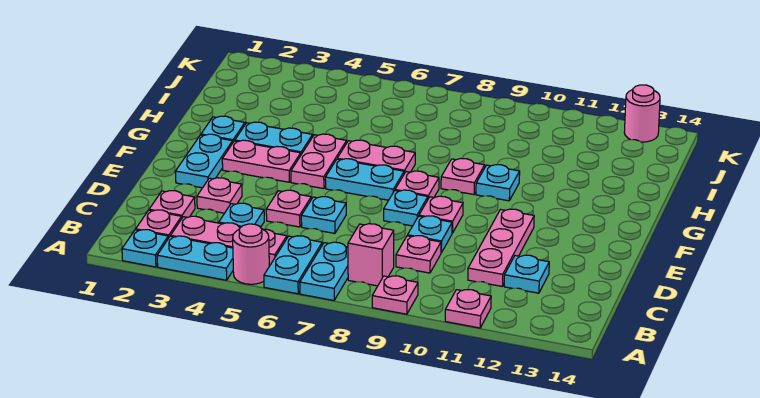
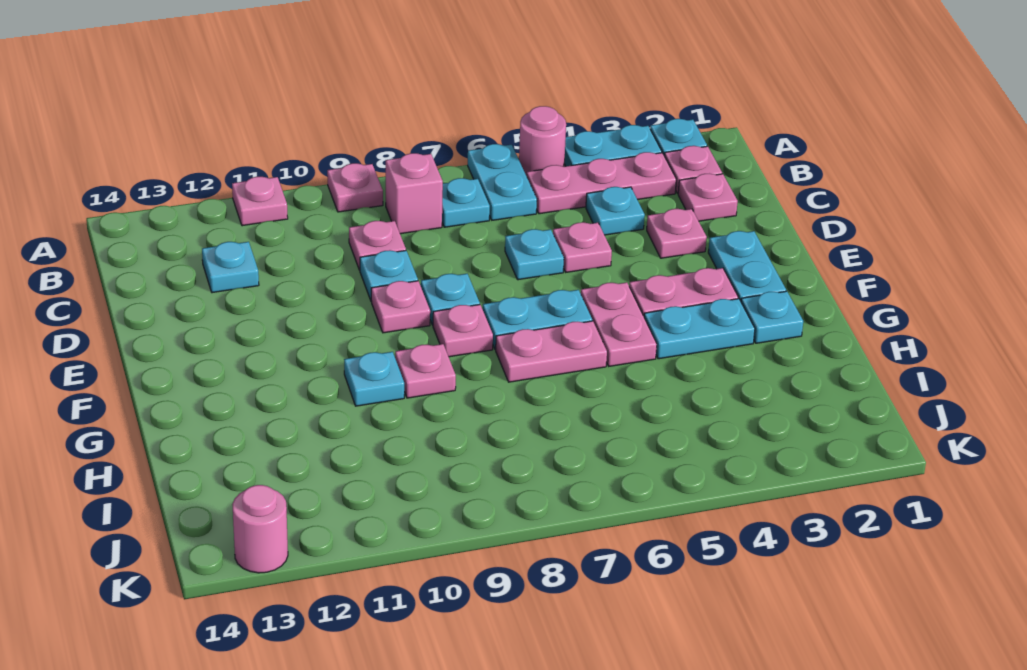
cyan plate A7:B7 level 1 -> cyan plate B7 level 1
pink plate C11:E11 level 1 -> none

